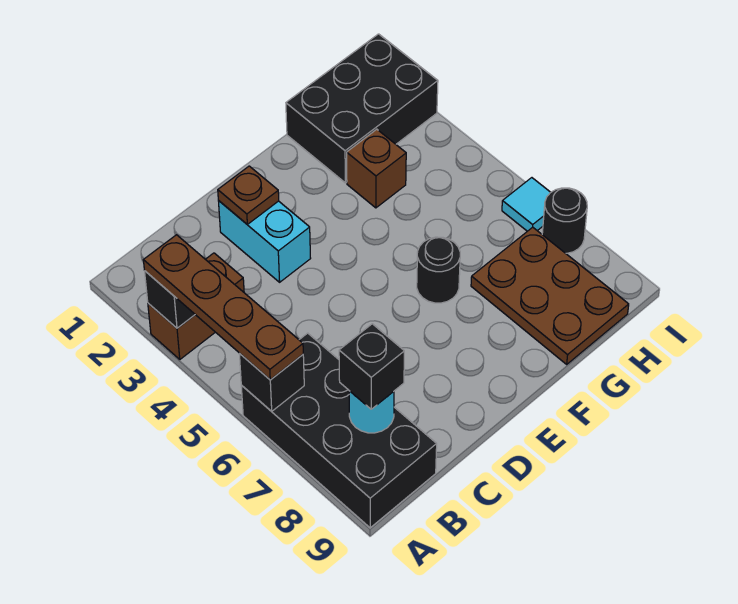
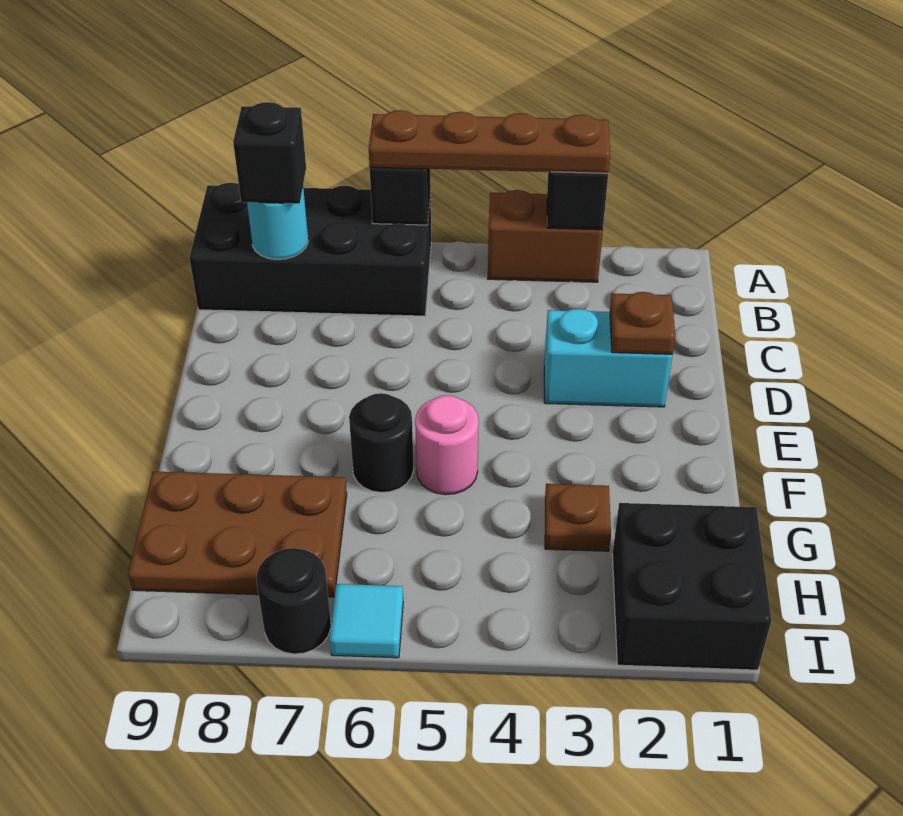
brown brick A3:B3 level 1 -> brown brick A3:A4 level 1
none -> pink round brick F5 level 1
black brick G1:I2 level 1 -> black brick H1:I2 level 1
brown brick G3 level 1 -> brown plate G3 level 1

